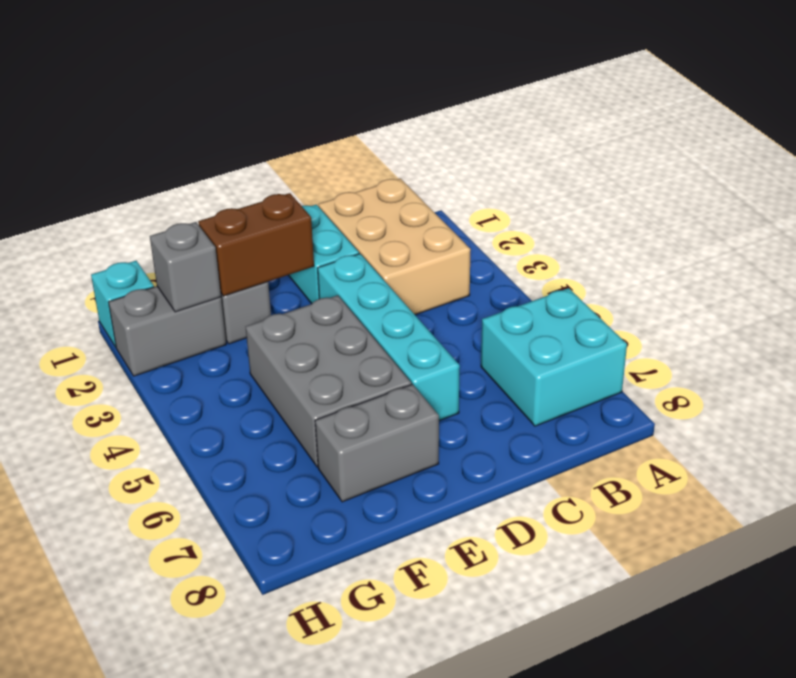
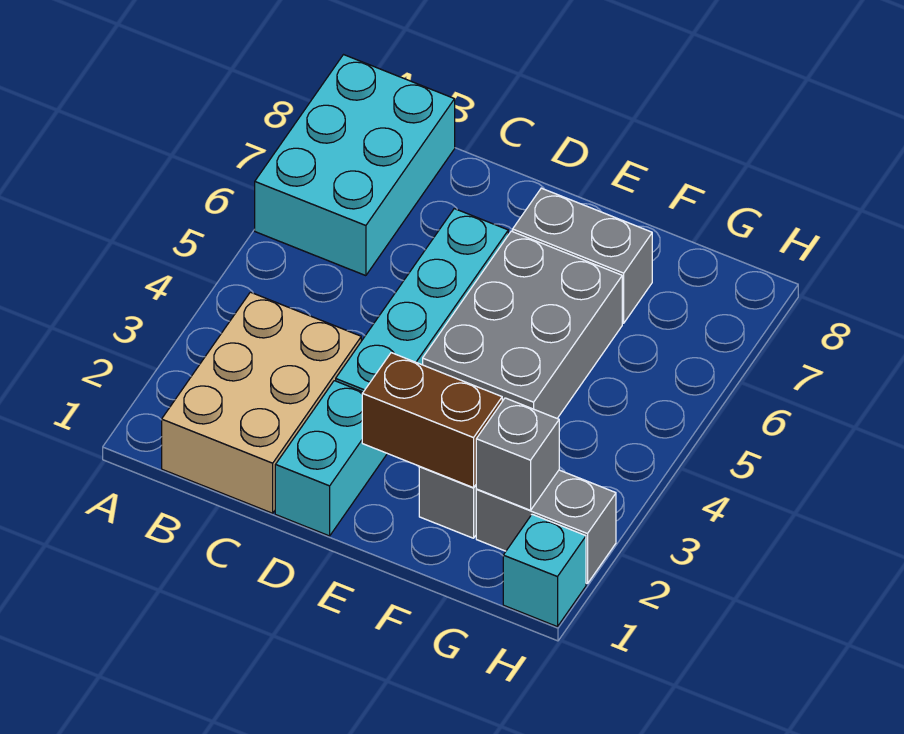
cyan brick A6:B7 level 1 -> cyan brick A6:B8 level 1

